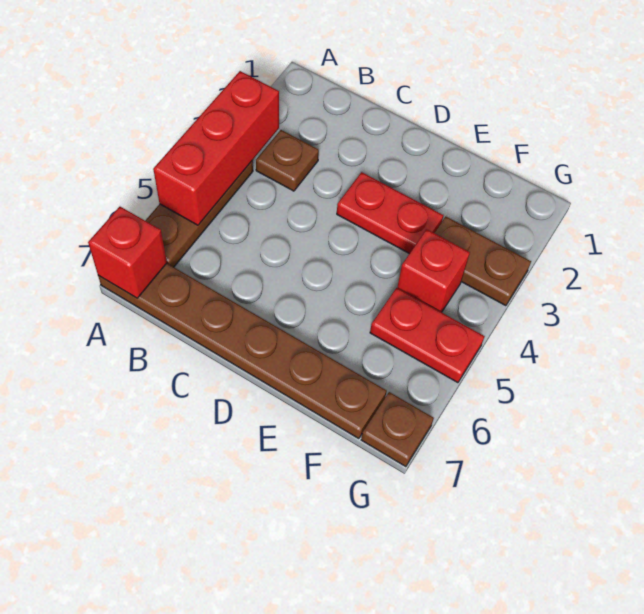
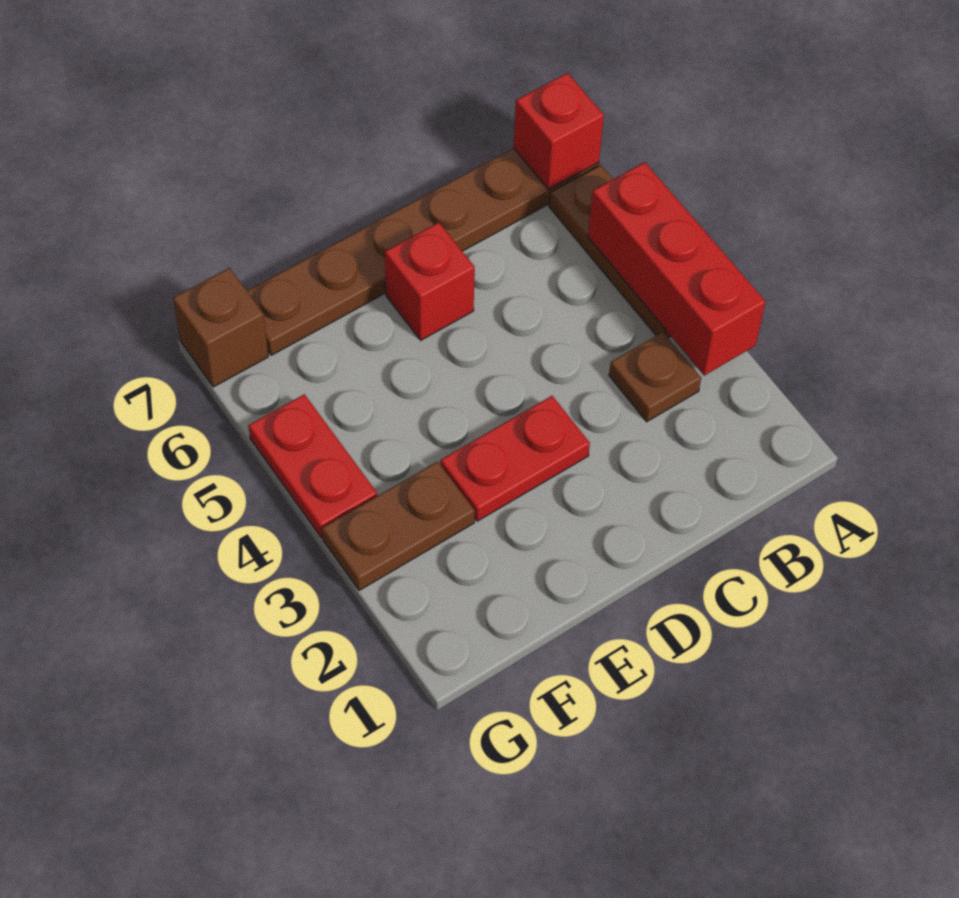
red brick F4 level 1 -> red brick D6 level 1
red plate F5:G5 level 1 -> red plate G4:G5 level 1
brown plate G7 level 1 -> brown brick G7 level 1

